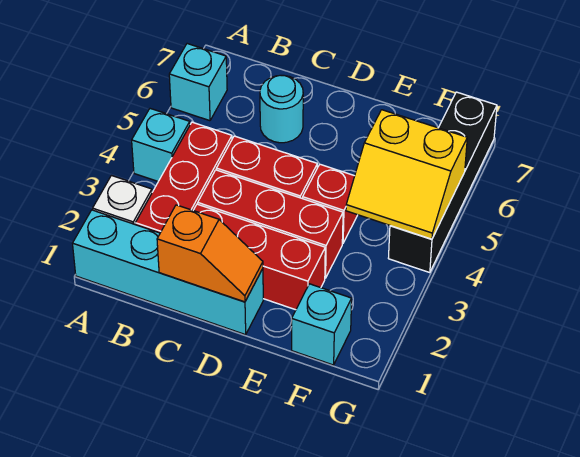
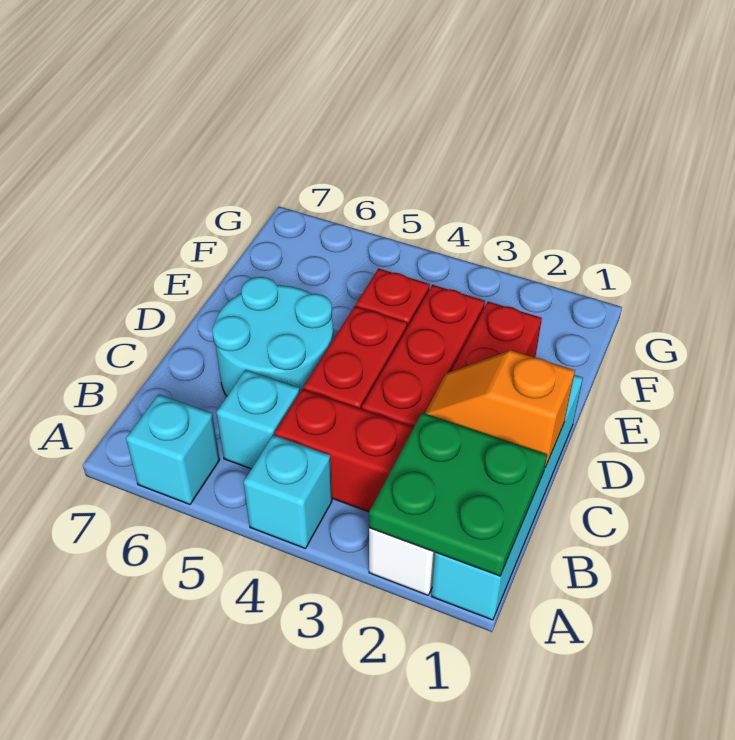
none -> green plate A1:B2 level 2
orange slope C1:D1 level 2 top C -> orange slope C1:C2 level 2 top 1
cyan round brick C6 level 1 -> cyan round brick C5:D6 level 1
cyan brick F1 level 1 -> cyan brick B5 level 1
yellow slope F4:G5 level 2 top 5 -> none
black brick G4:G7 level 1 -> none

